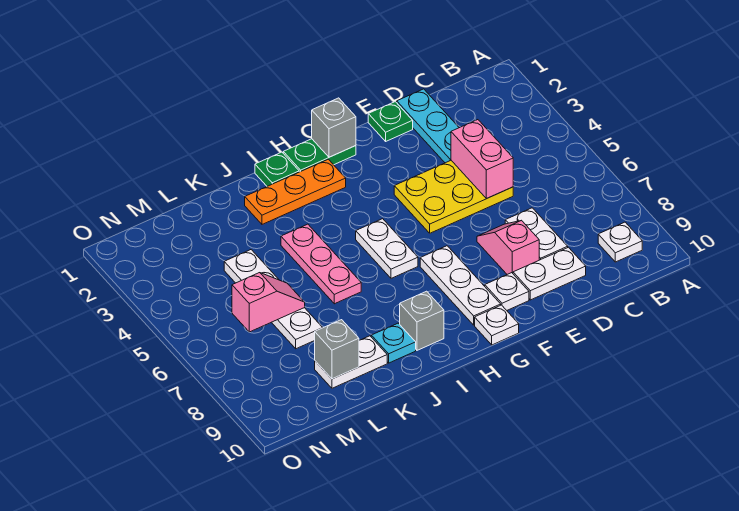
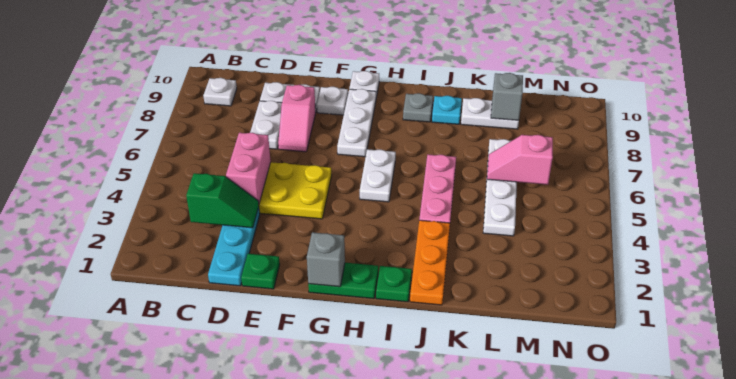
none -> green slope C3:D3 level 2 top C
orange plate H2:J2 level 1 -> orange plate J1:J3 level 1
grey brick I9 level 1 -> grey plate I9 level 1

